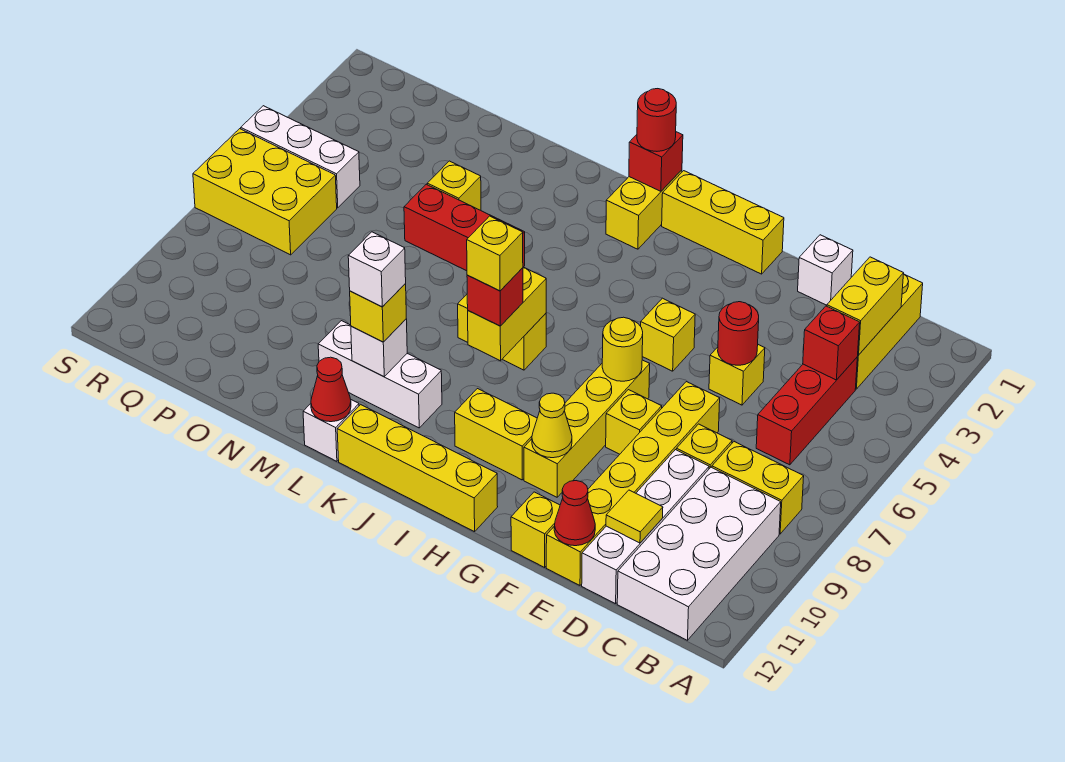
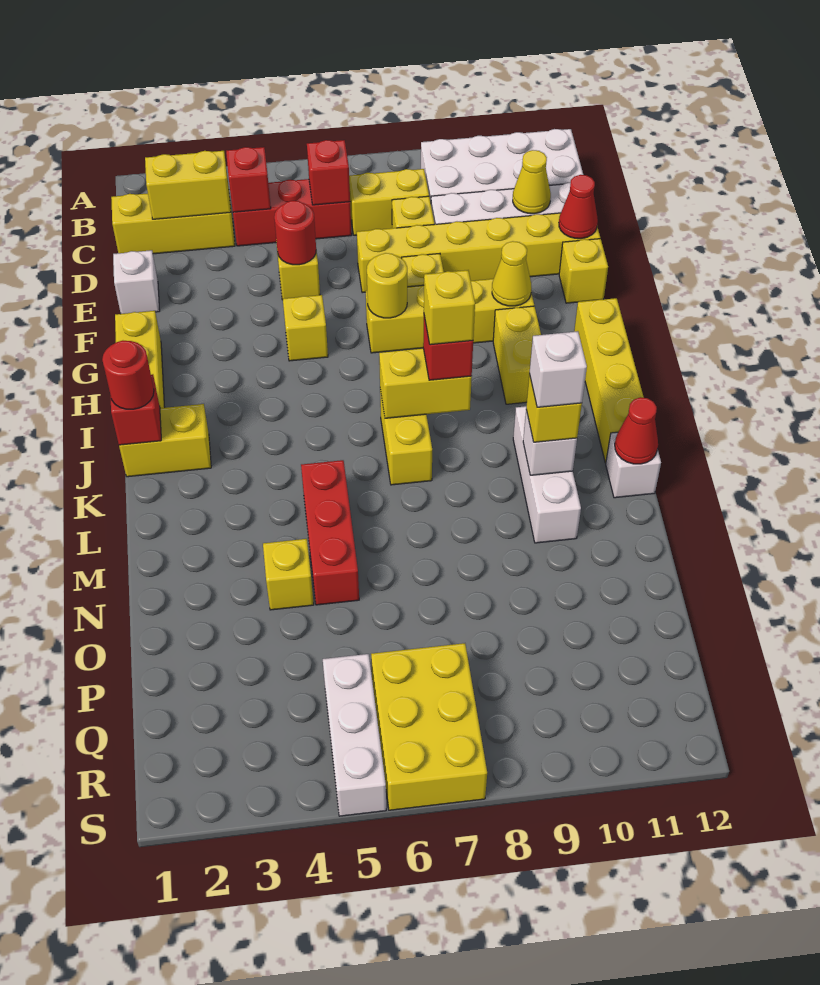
yellow brick B8:C8 level 1 -> yellow brick C7:C8 level 1
none -> red brick C6 level 2
yellow tile D11 level 2 -> yellow cone D11 level 2

